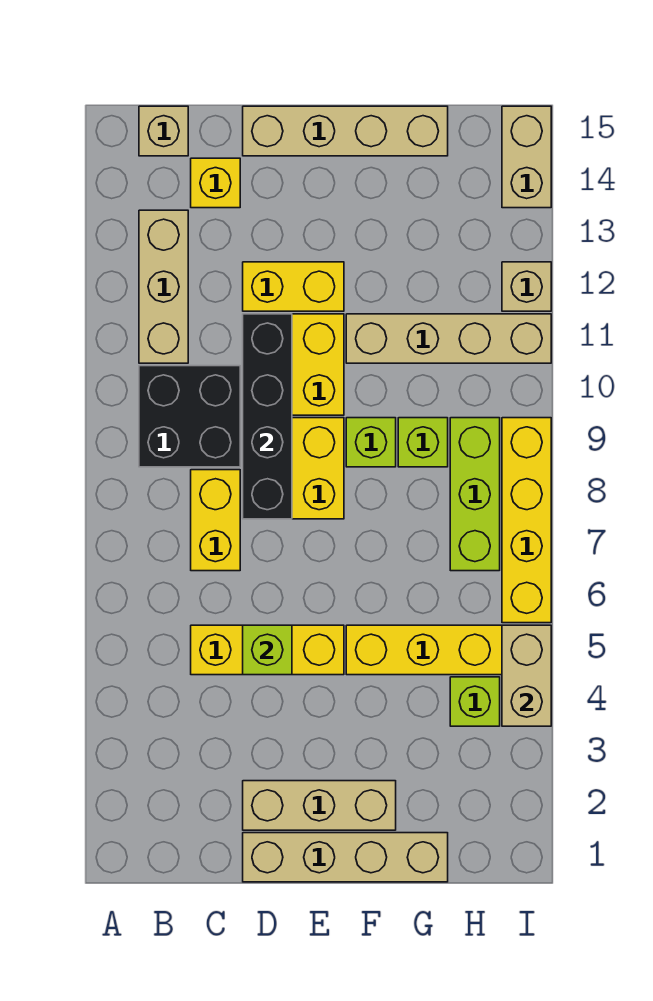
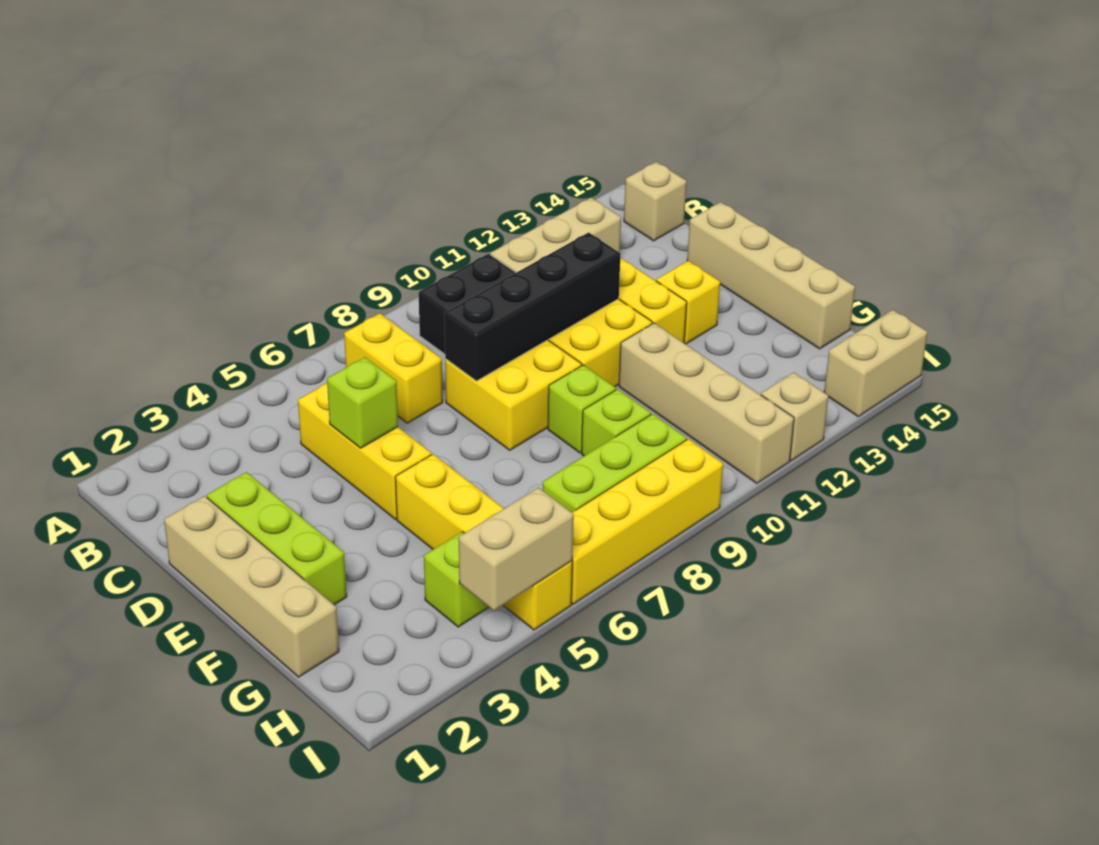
yellow brick C7:C8 level 1 -> yellow brick B7:C7 level 1
yellow brick C14 level 1 -> yellow brick E13 level 1
tan brick D2:F2 level 1 -> lime brick D2:F2 level 1

